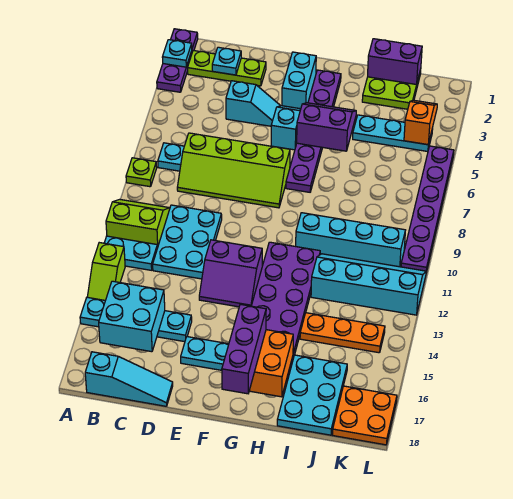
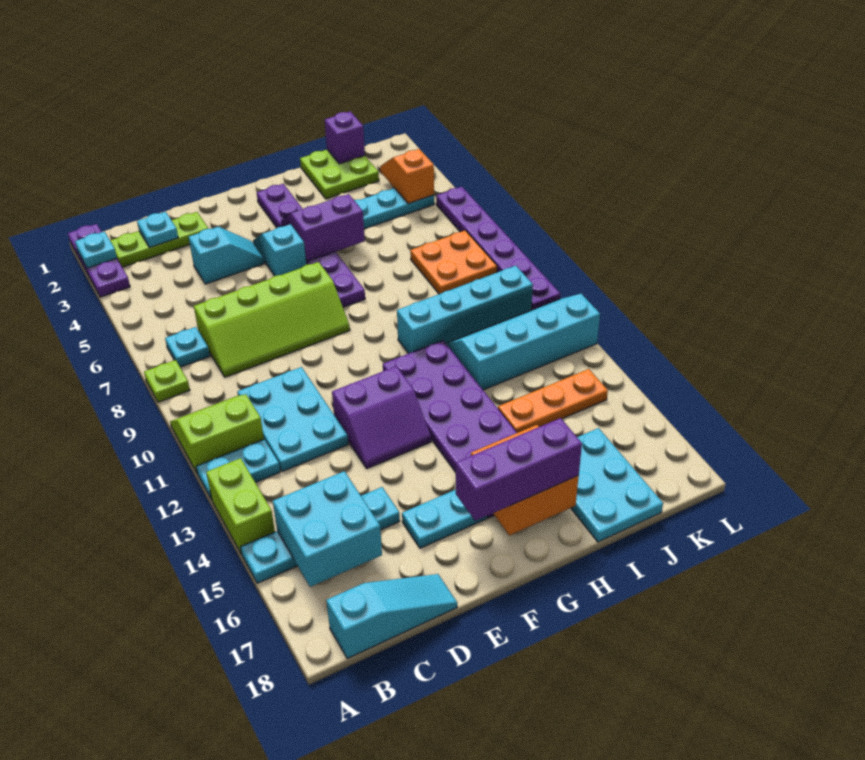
lime slope A13:A14 level 1 top 13 -> lime brick A13:A14 level 1
cyan brick F2:F3 level 1 -> none
purple brick G16:G18 level 3 -> purple brick F17:H17 level 3
purple brick I1:J1 level 2 -> purple brick J1 level 2
orange plate K17:L18 level 1 -> orange plate J7:K8 level 1

